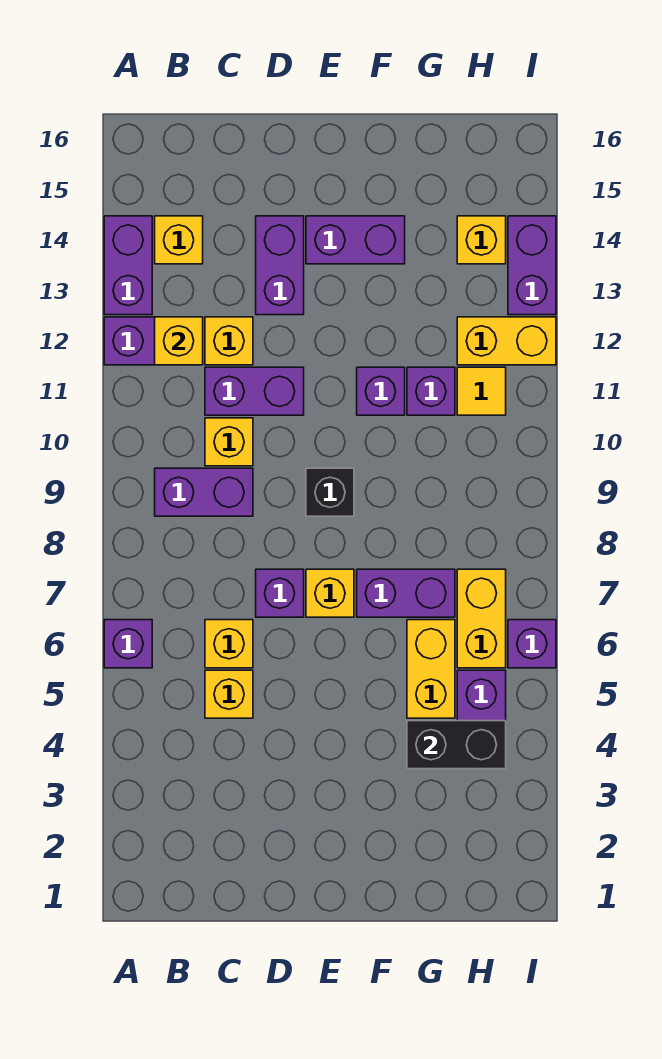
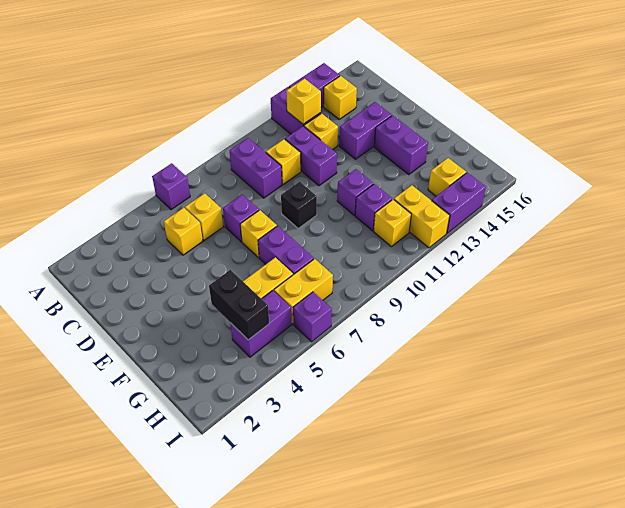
yellow tile H11 level 1 -> yellow brick H11 level 1

